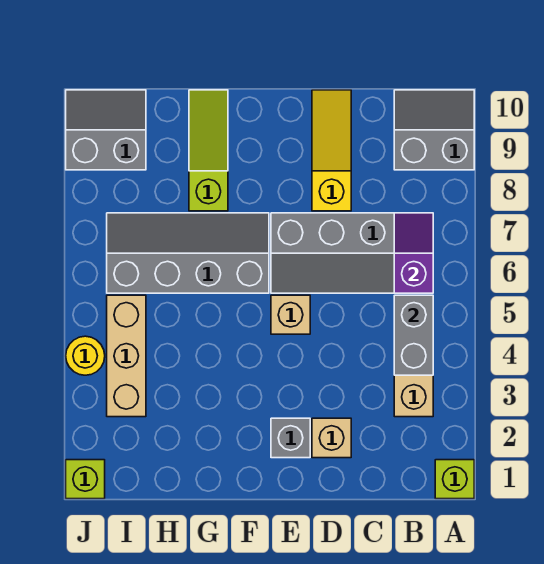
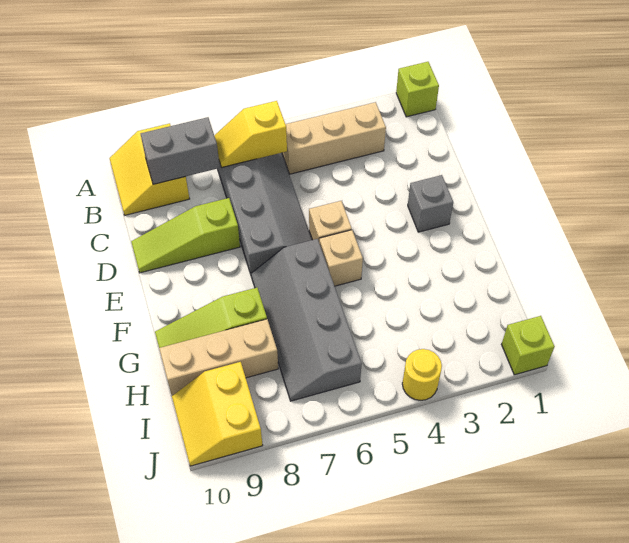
grey slope A9:B10 level 1 top 9 -> yellow slope A9:B10 level 1 top 9
grey brick B4:B5 level 2 -> grey brick B8:B9 level 2
purple slope B6:B7 level 2 top 6 -> yellow slope B6:B7 level 2 top 6
tan brick D2 level 1 -> tan brick F5 level 1
yellow slope D8:D10 level 1 top 8 -> lime slope D8:D10 level 1 top 8
tan brick I3:I5 level 1 -> tan brick H8:H10 level 1
grey slope I9:J10 level 1 top 9 -> yellow slope I9:J10 level 1 top 9

